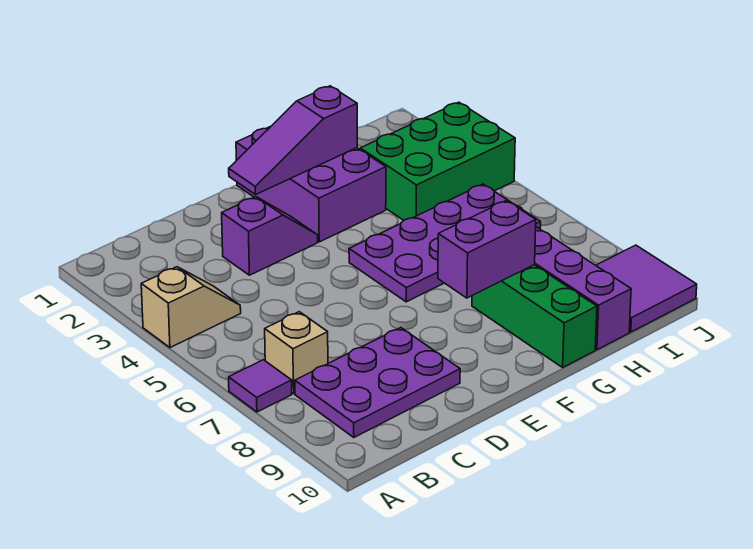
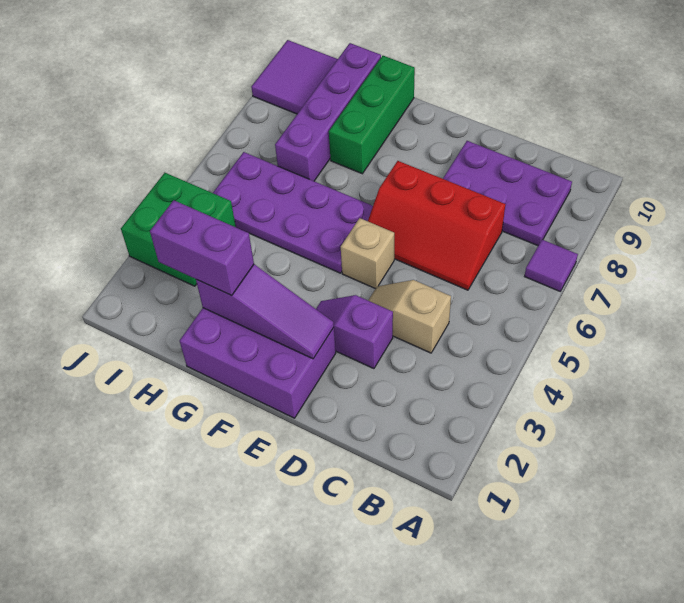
tan slope A4:B4 level 1 top A -> tan slope C4:D4 level 1 top C
tan brick B7 level 1 -> tan brick E5 level 1
none -> red slope C6:E7 level 1 top 7
purple brick F1:G3 level 1 -> purple brick E1:G2 level 1
purple brick F8:G8 level 2 -> purple brick G2:H2 level 3
green brick H3:J4 level 1 -> green brick I3:J4 level 1

